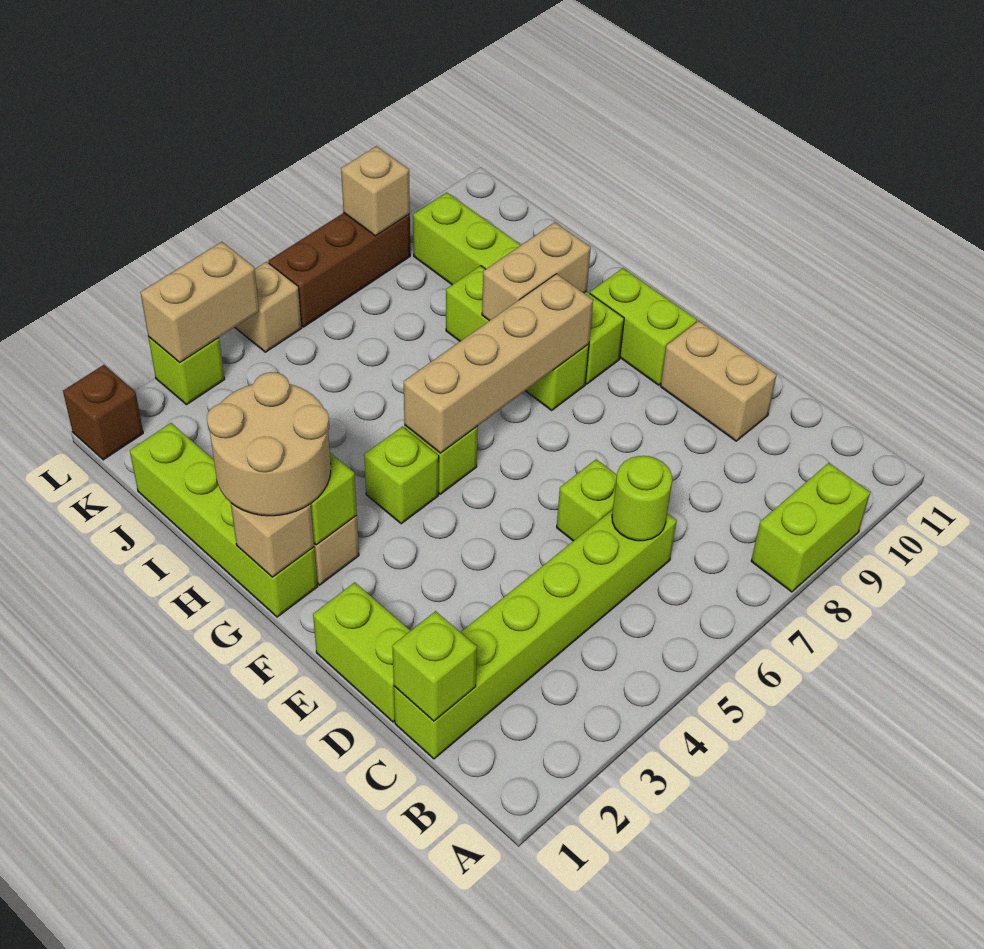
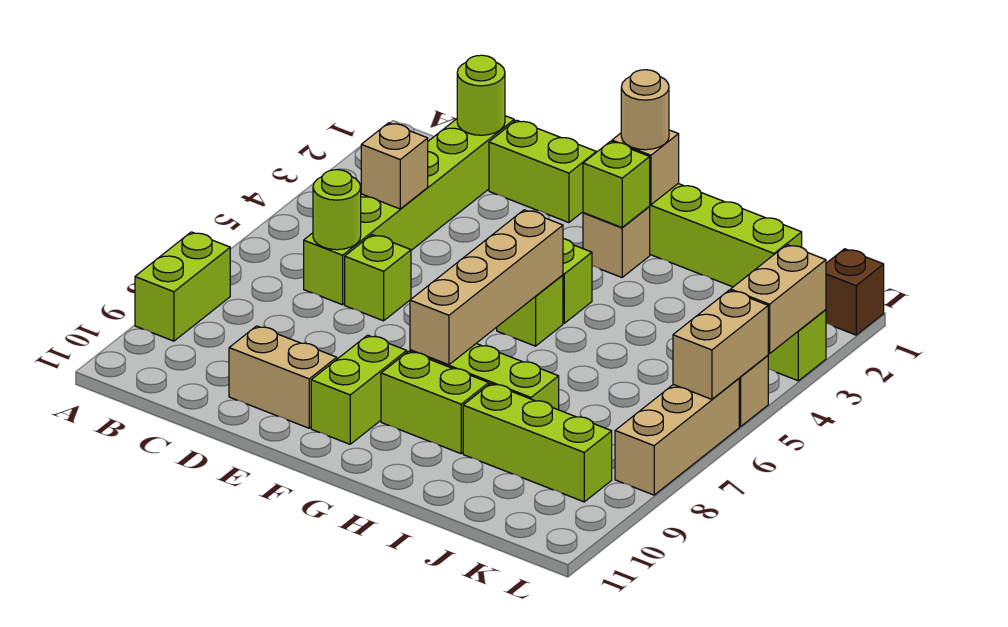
lime brick C1 level 2 -> lime round brick C1 level 2
lime brick F10:G10 level 1 -> lime brick F9:F10 level 1
tan round brick G1:H2 level 3 -> tan round brick G1 level 3
tan brick H8:H9 level 2 -> tan brick L5:L6 level 2
brown brick L6:L8 level 1 -> tan brick L6:L8 level 1
tan brick L8 level 2 -> tan brick C4 level 2

